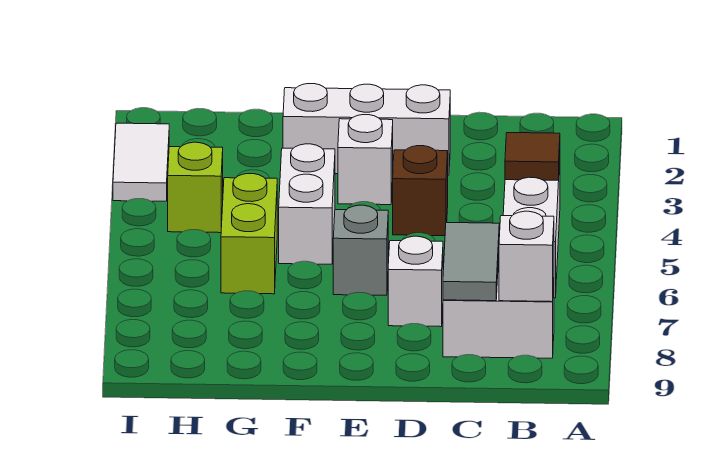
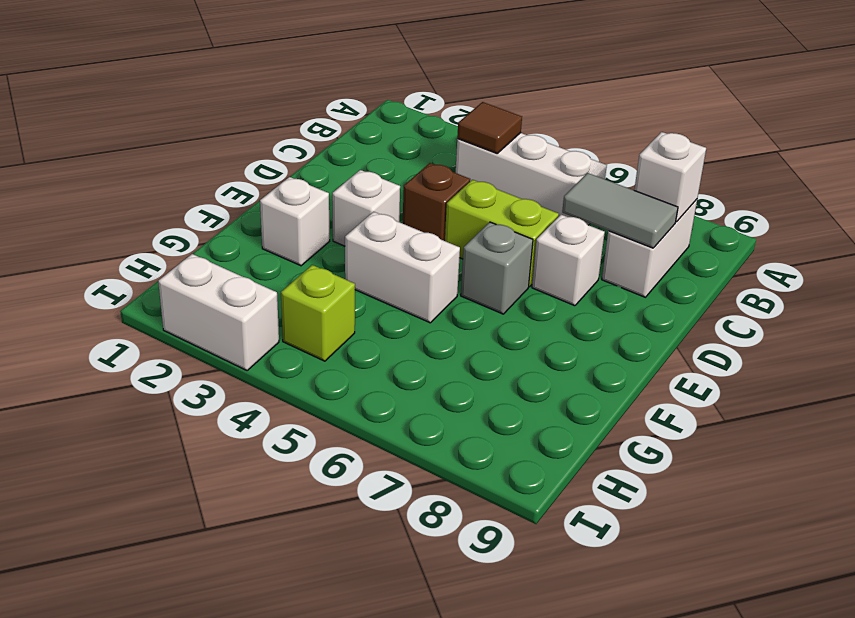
white brick D2:F2 level 1 -> white brick F2 level 1
lime brick G5:G6 level 1 -> lime brick D5:D6 level 1
white tile I2:I3 level 1 -> white brick I2:I3 level 1

